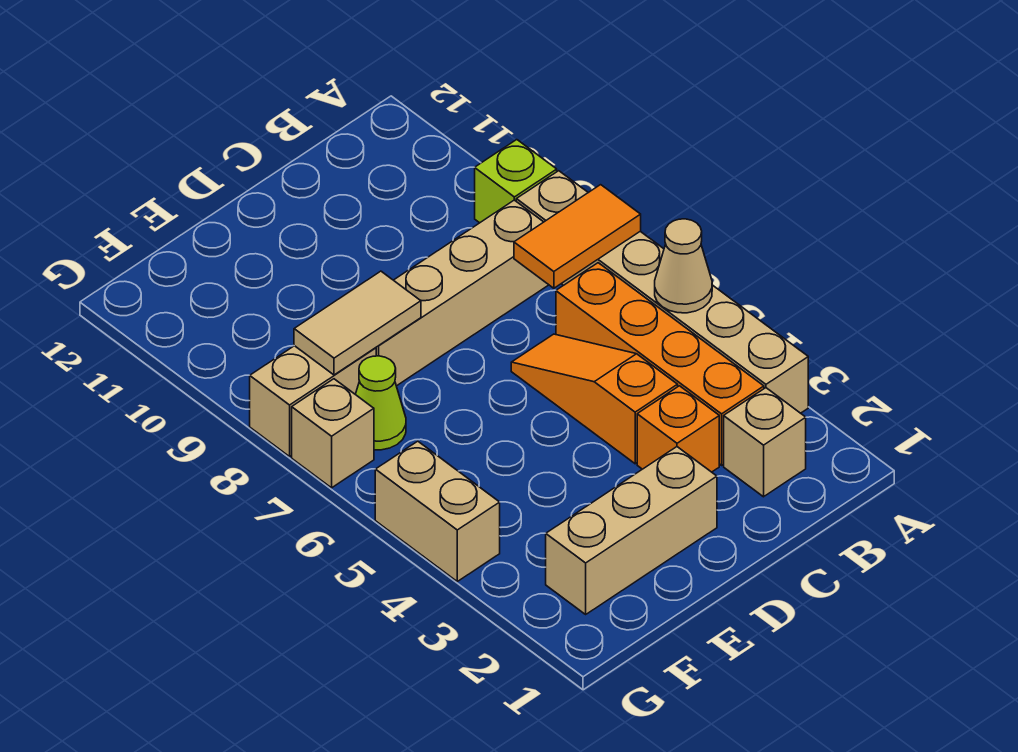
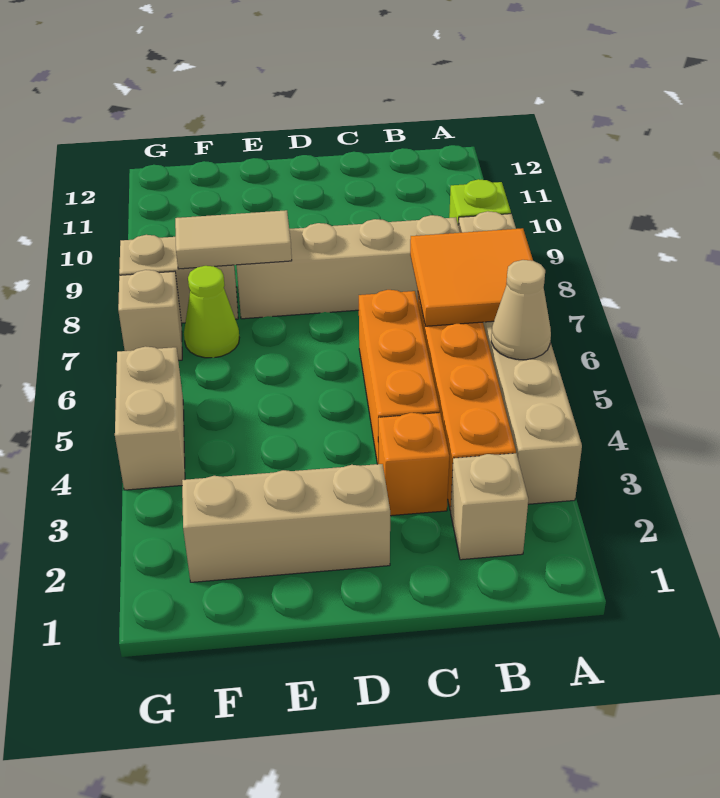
orange tile A7:B7 level 2 -> orange tile A6:B7 level 2
orange slope C4:C6 level 1 top 4 -> orange brick C4:C6 level 1

